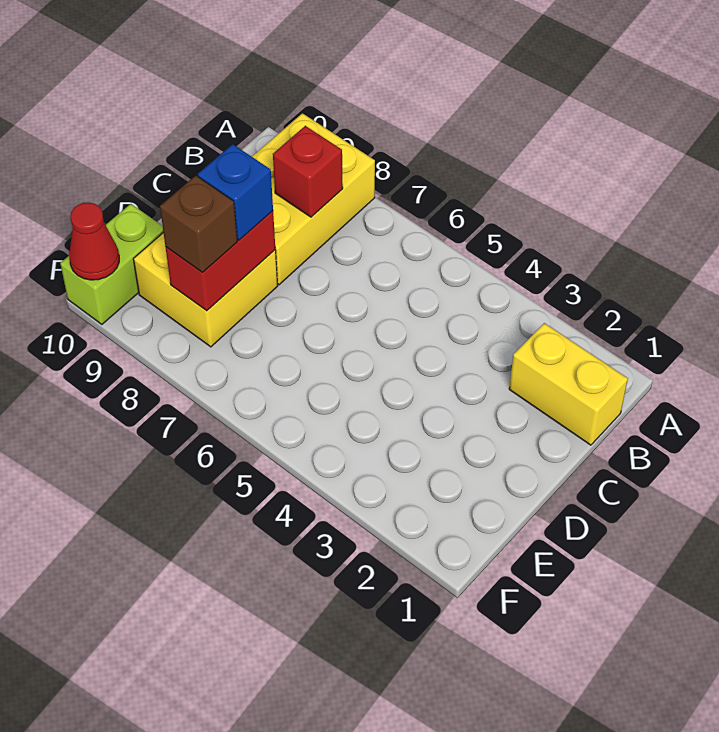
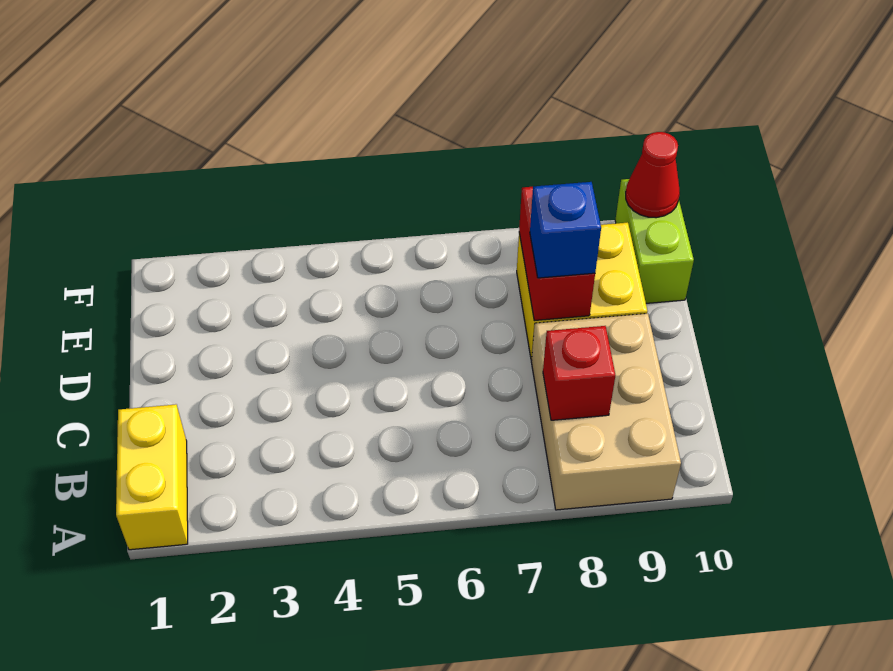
yellow brick A8:C9 level 1 -> tan brick A8:C9 level 1
yellow brick B1:B2 level 1 -> yellow brick A1:B1 level 1
brown brick E8 level 3 -> none

